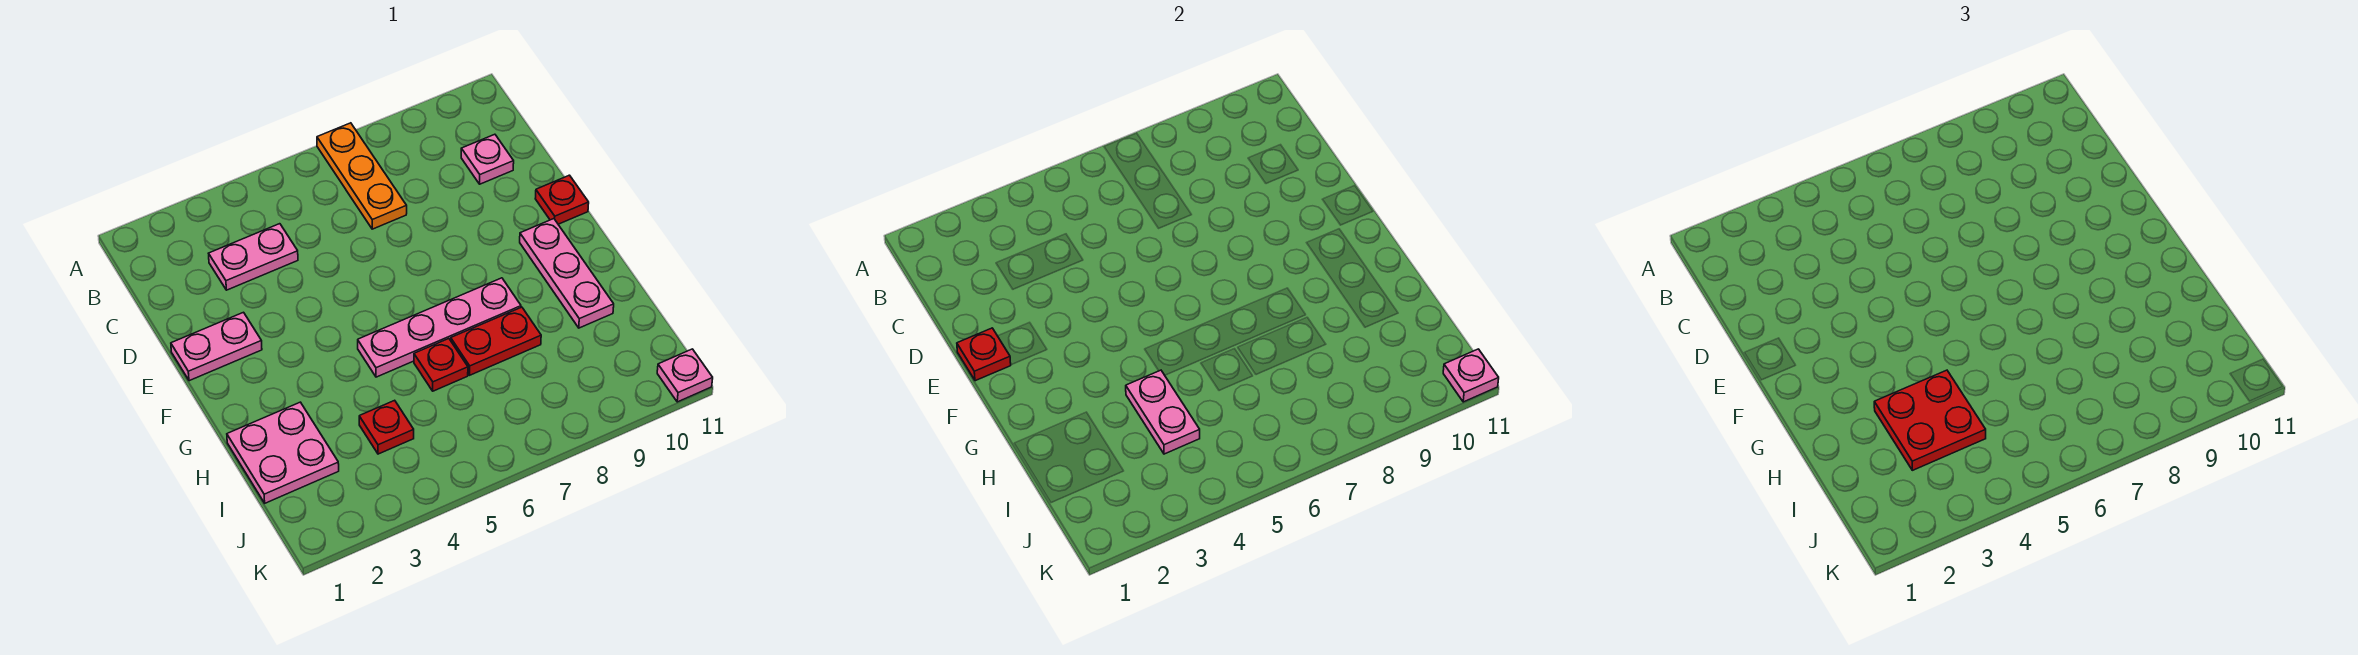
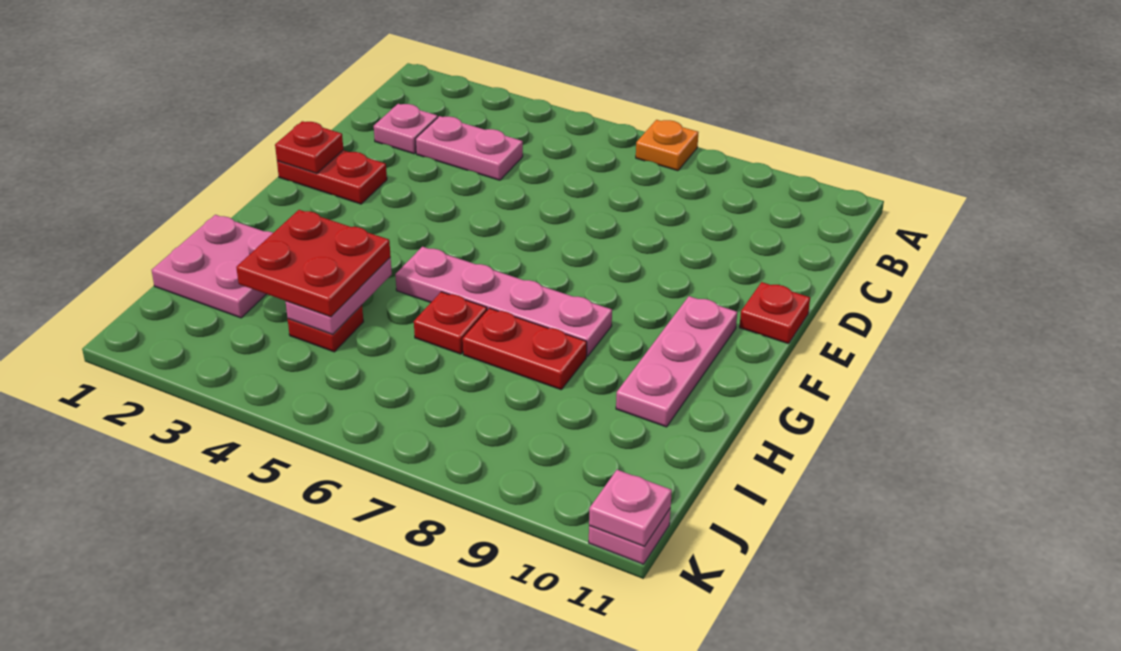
orange plate A7:C7 level 1 -> orange plate A7 level 1
pink plate C10 level 1 -> pink plate C2 level 1
pink plate E1:E2 level 1 -> red plate E1:E2 level 1

